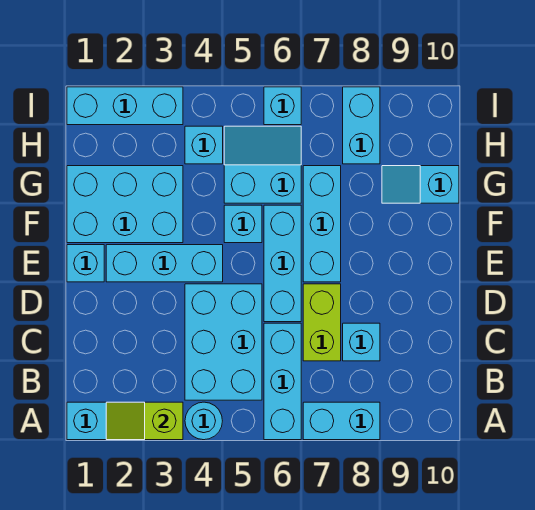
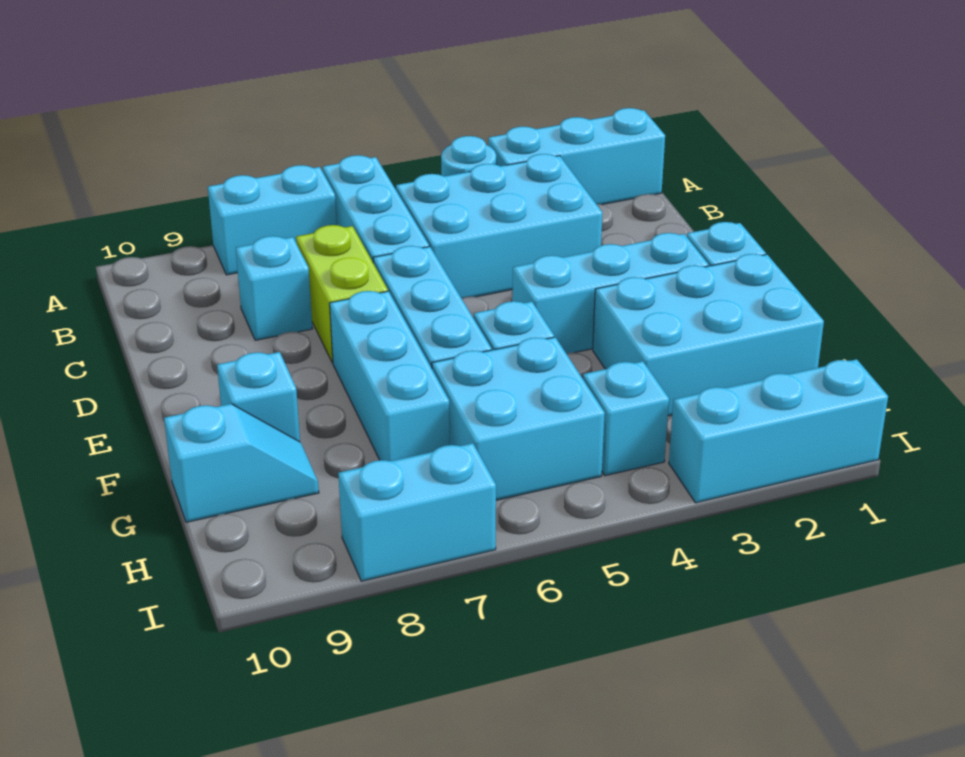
lime slope A2:A3 level 2 top 3 -> none
cyan brick B4:D5 level 1 -> cyan brick B3:C5 level 1
cyan slope G5:H6 level 1 top G -> cyan brick G5:H6 level 1
cyan brick H8:I8 level 1 -> cyan brick I7:I8 level 1
cyan brick I6 level 1 -> cyan brick F9 level 1

